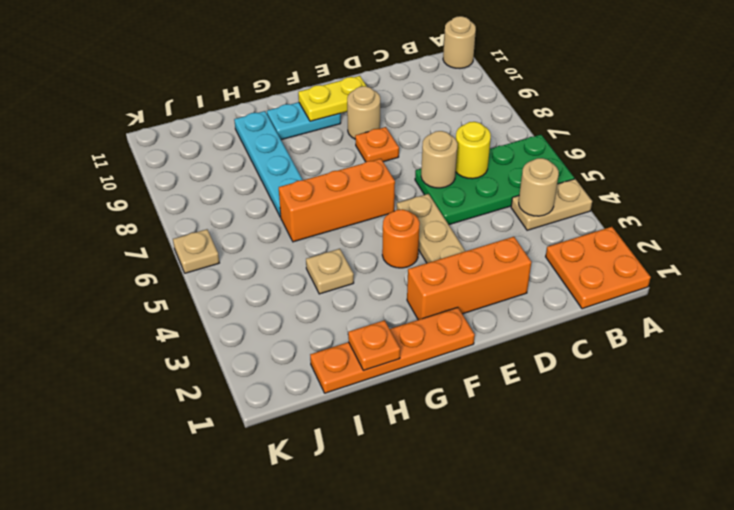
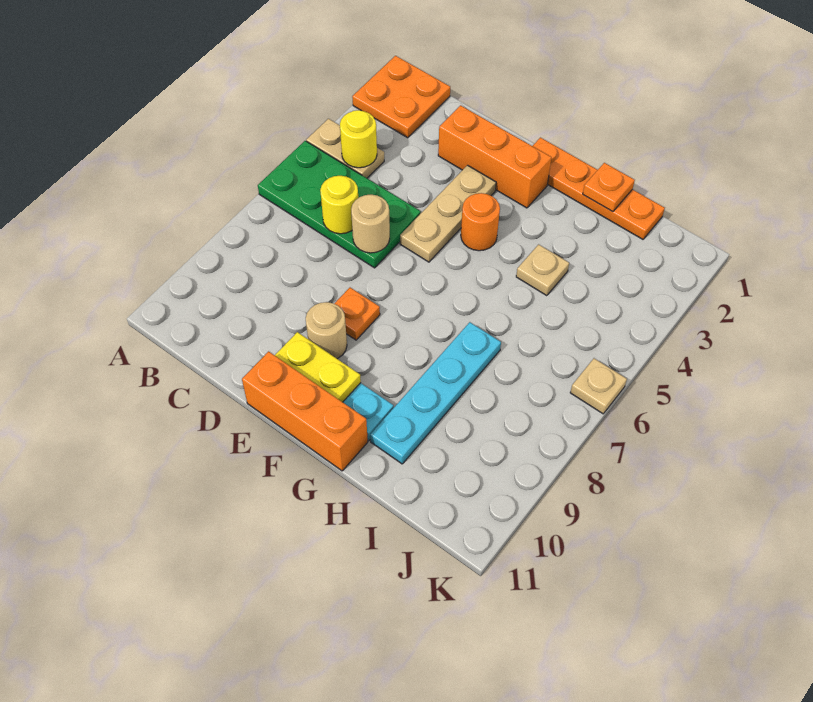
tan round brick A11 level 1 -> none
tan round brick B4 level 2 -> yellow round brick B4 level 2
orange brick F6:H6 level 1 -> orange brick E11:G11 level 1

